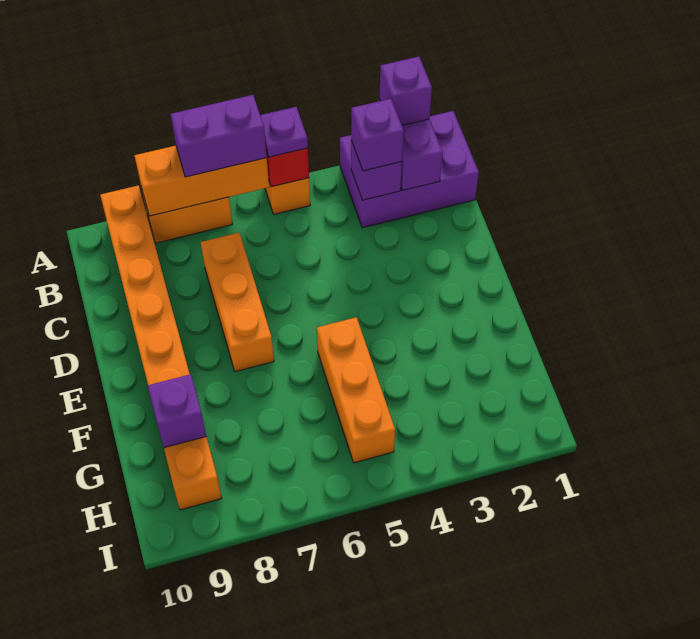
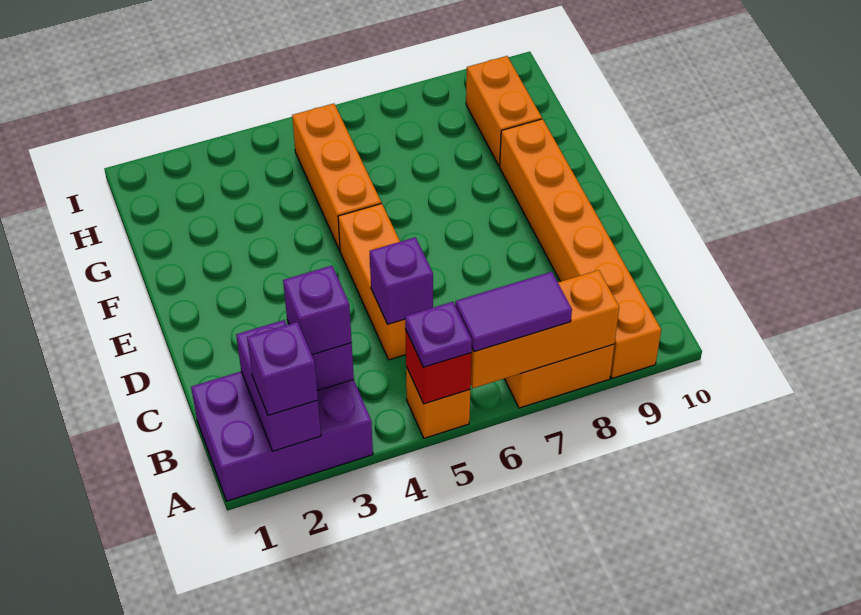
purple brick A6:A7 level 3 -> purple tile A6:A7 level 3
orange brick C7:E7 level 1 -> orange brick C5:E5 level 1
purple brick G9 level 2 -> purple brick C5 level 2

